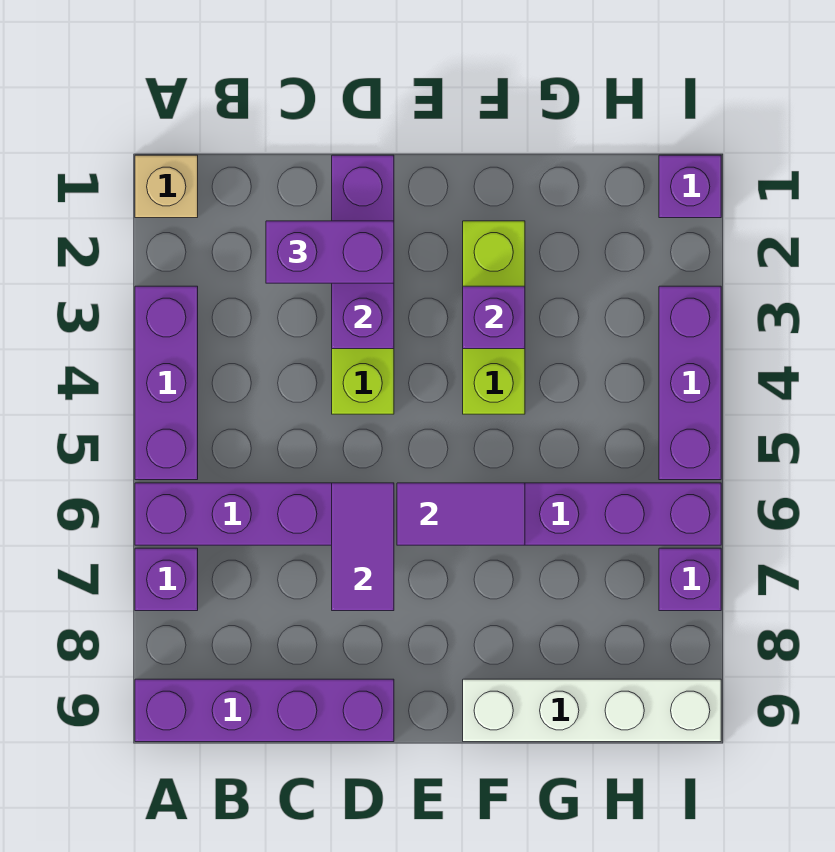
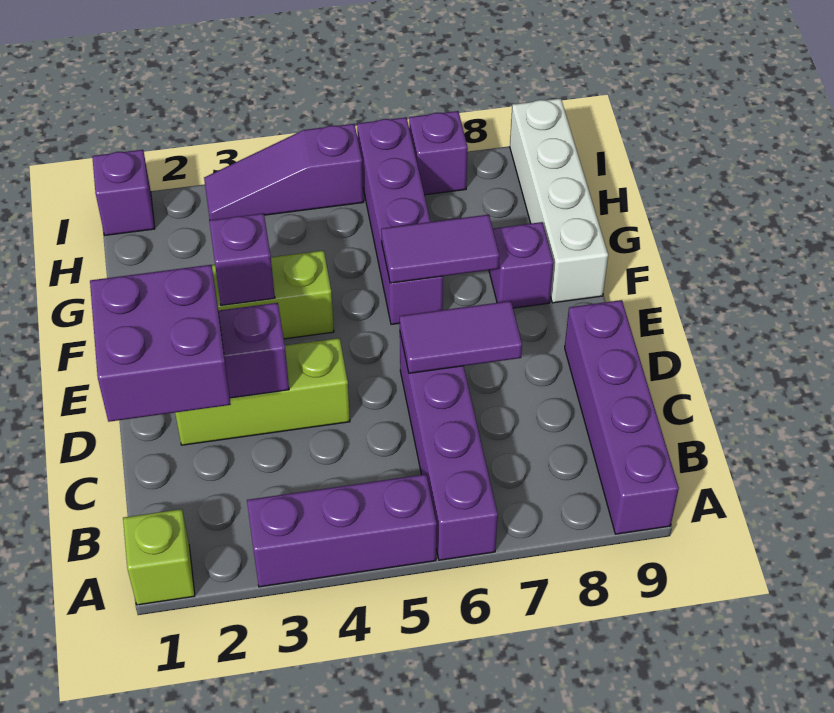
tan brick A1 level 1 -> lime brick A1 level 1
purple brick A7 level 1 -> purple brick F8 level 1
purple brick C2:D2 level 3 -> purple brick C1:D2 level 3
purple tile E6:F6 level 2 -> purple tile F6:F7 level 2
purple brick I3:I5 level 1 -> purple slope I3:I5 level 1 top 5

